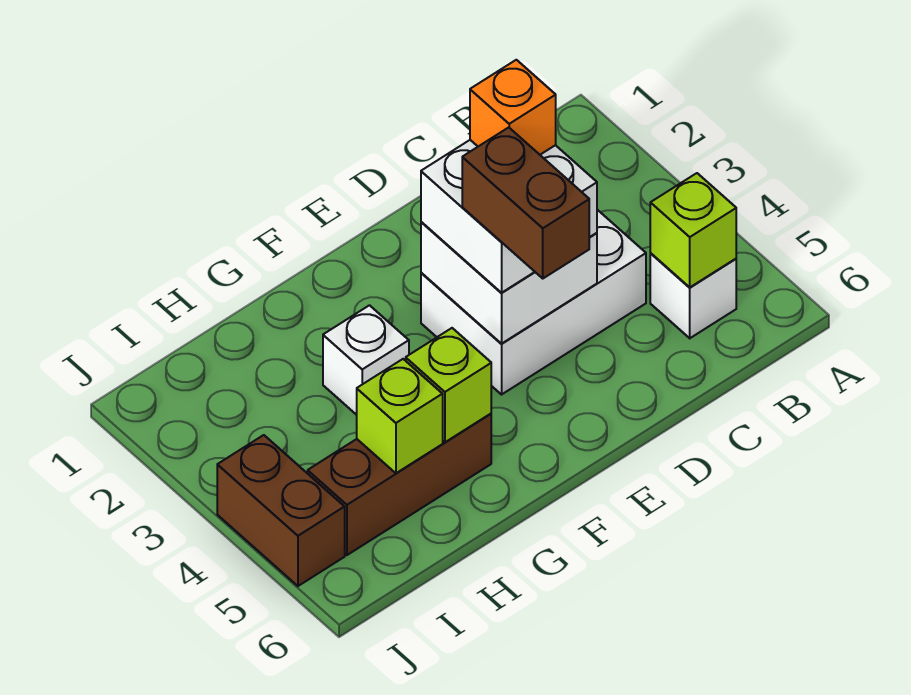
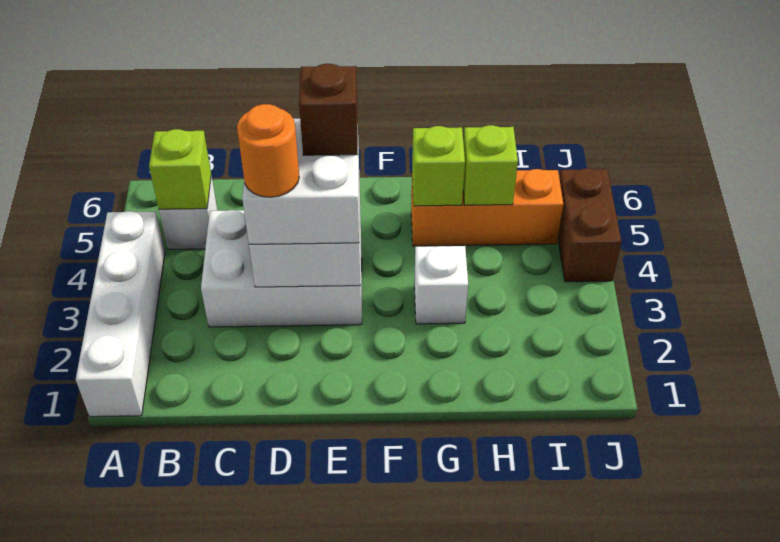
none -> white brick A1:A4 level 1
orange brick D3 level 4 -> orange round brick D3 level 4
brown brick E4:E5 level 4 -> brown brick E4 level 4
brown brick G5:I5 level 1 -> orange brick G5:I5 level 1

